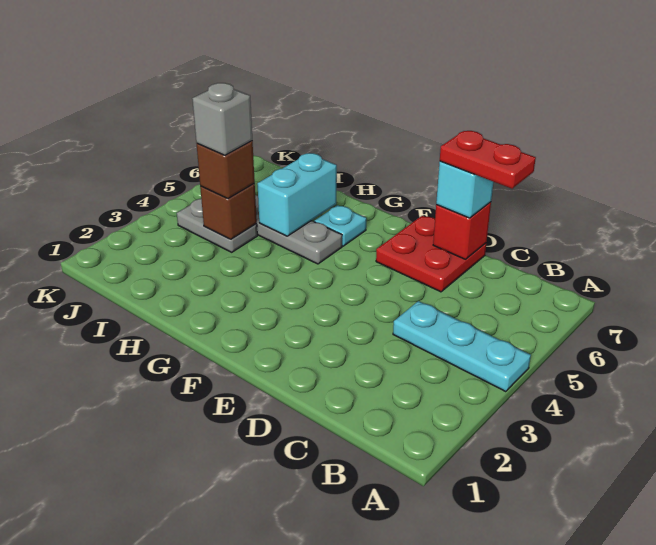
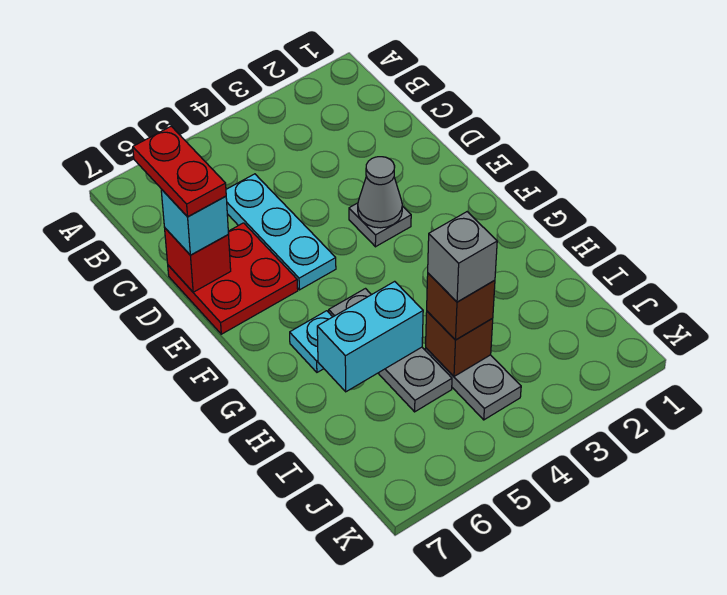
cyan plate A4:C4 level 1 -> cyan plate C5:E5 level 1
none -> grey plate E3 level 1
none -> grey cone E3 level 2

